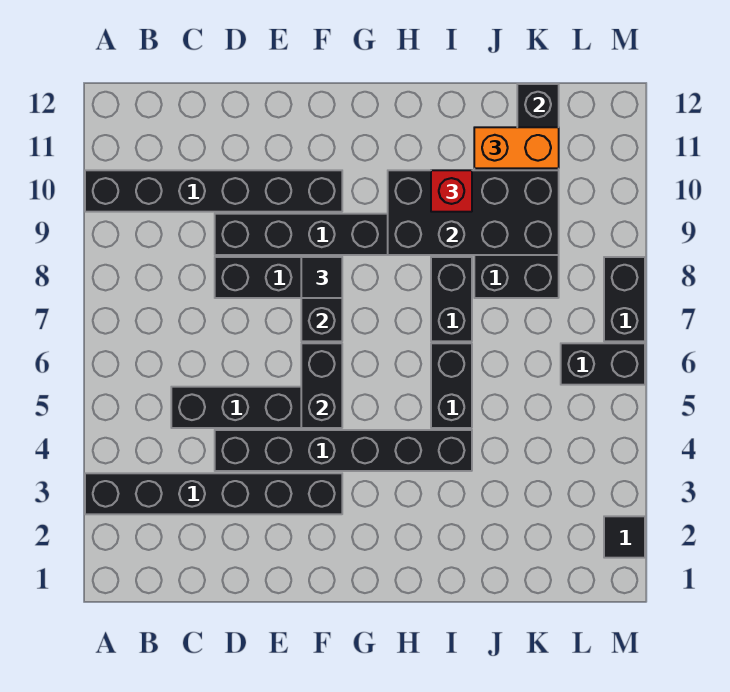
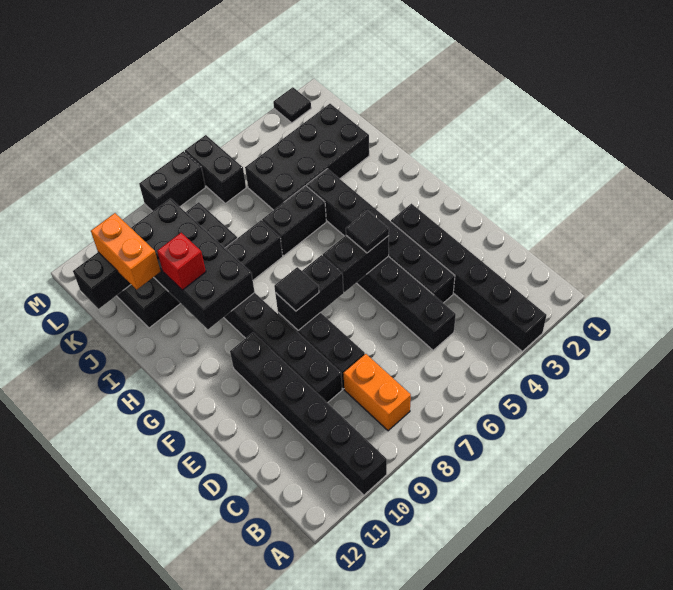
none -> orange brick B8:C8 level 1
none -> black tile F5 level 3
none -> black brick J2:K5 level 1

